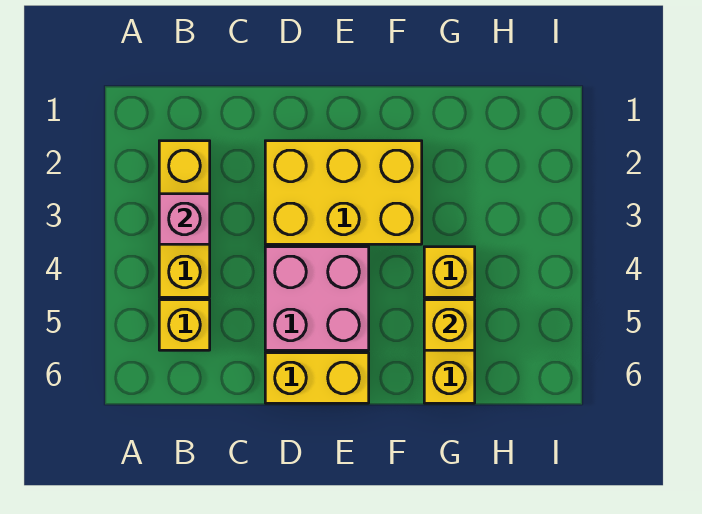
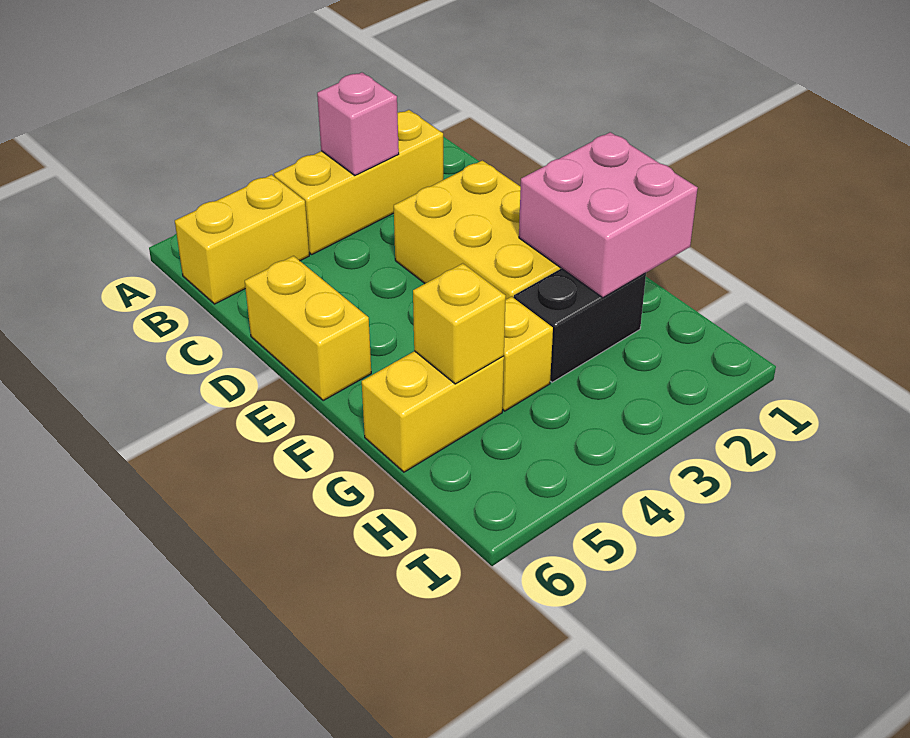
yellow brick B5 level 1 -> yellow brick B5:B6 level 1
pink brick D4:E5 level 1 -> pink brick F1:G2 level 2
none -> black brick G2:G3 level 1

